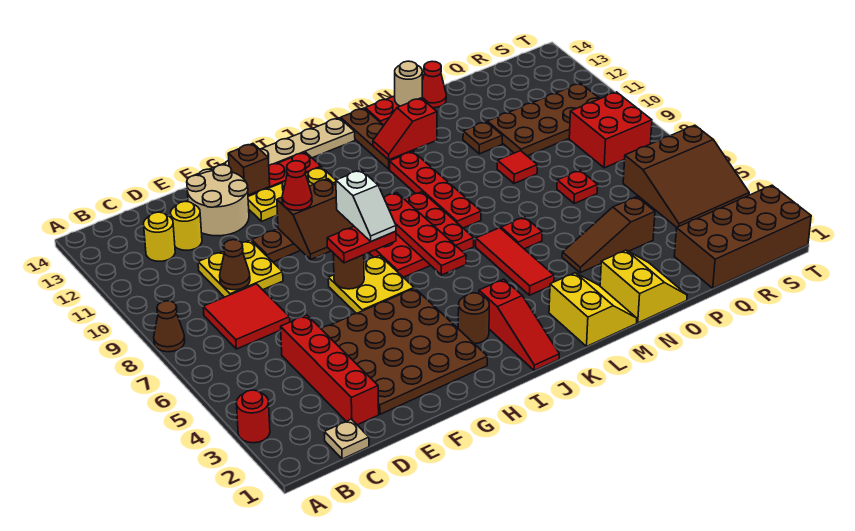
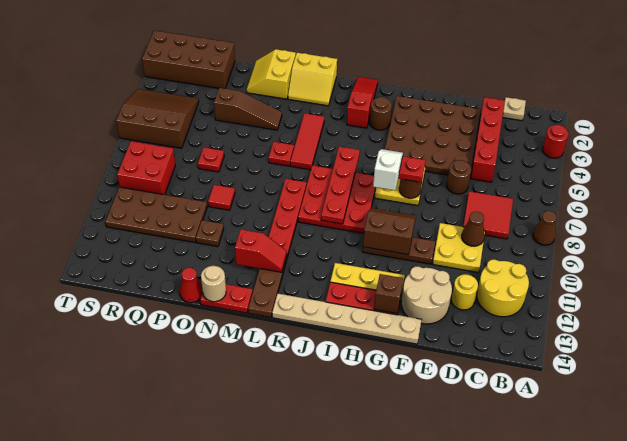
yellow round brick C12 level 1 -> yellow round brick B11:C12 level 1
none -> brown round brick E6 level 1
red cone G10 level 3 -> none
yellow slope L1:M2 level 1 top L -> yellow slope L1:M2 level 1 top 1

